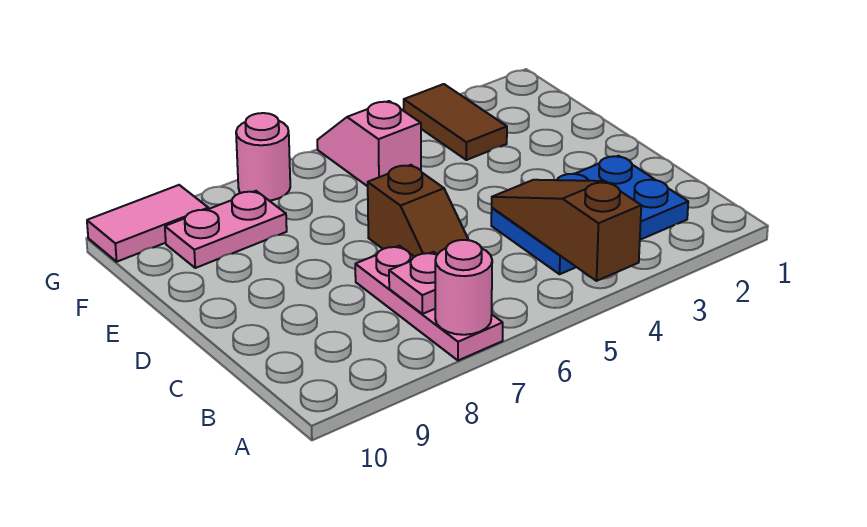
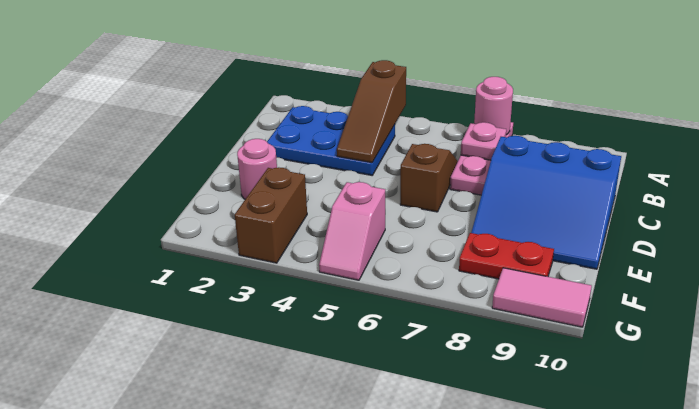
none -> blue slope C8:E10 level 1 top C
brown tile F3:G3 level 1 -> brown brick F3:G3 level 1
pink plate F8:F9 level 1 -> red plate F8:F9 level 1
pink round brick G7 level 1 -> pink round brick E2 level 1

